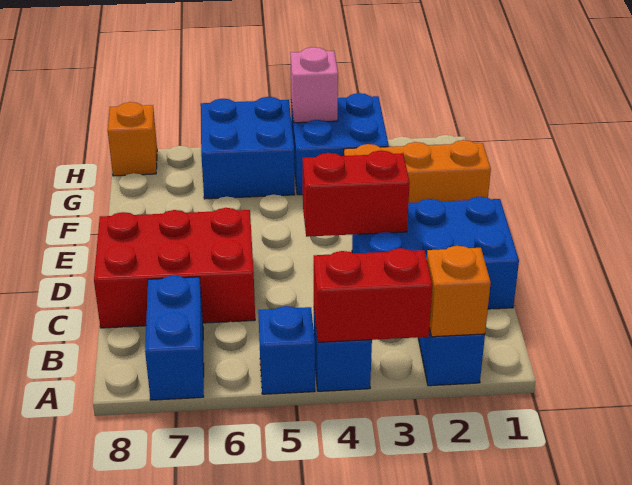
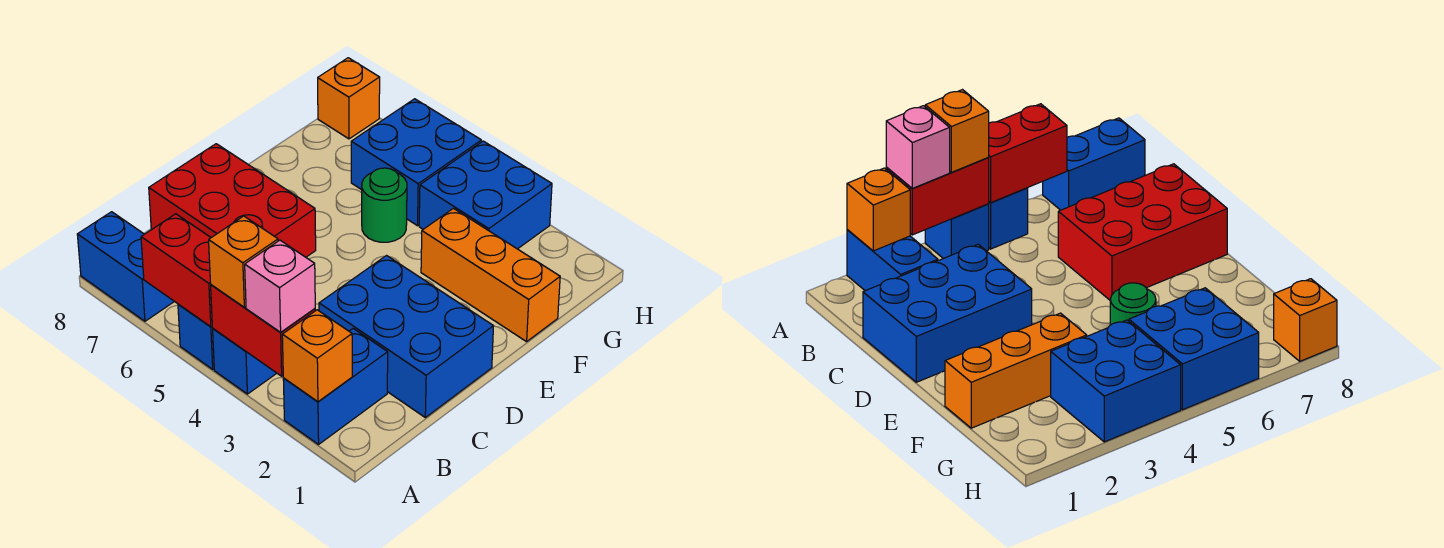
none -> orange brick A4 level 3
blue brick A7:B7 level 1 -> blue brick A7:A8 level 1
red brick D3:D4 level 2 -> red brick A5:A6 level 2
none -> green round brick F5 level 1
pink brick H4 level 2 -> pink brick A3 level 3

